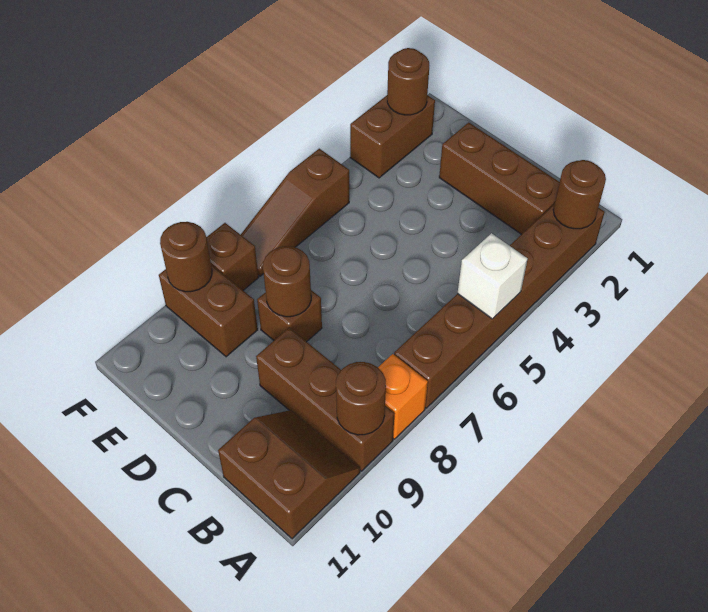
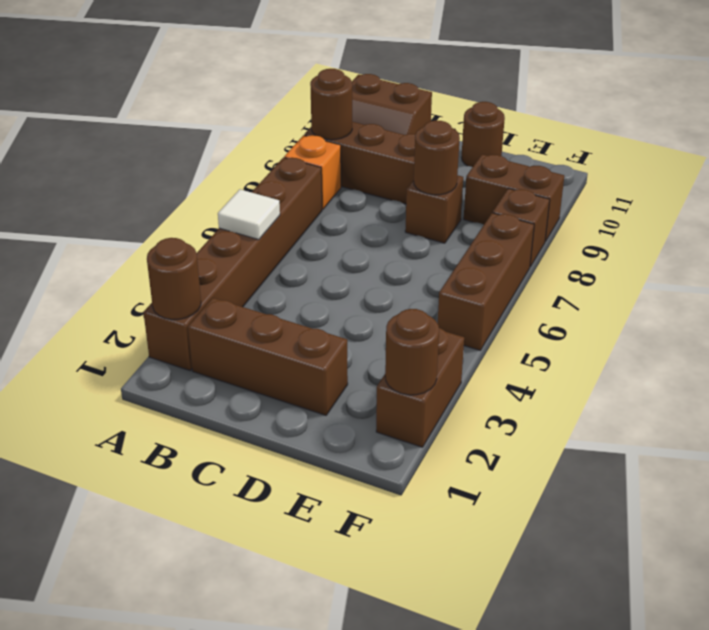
white brick A5 level 2 -> white tile A5 level 2
brown slope F5:F7 level 1 top 5 -> brown brick F5:F7 level 1
brown round brick F9 level 2 -> brown round brick D11 level 1

